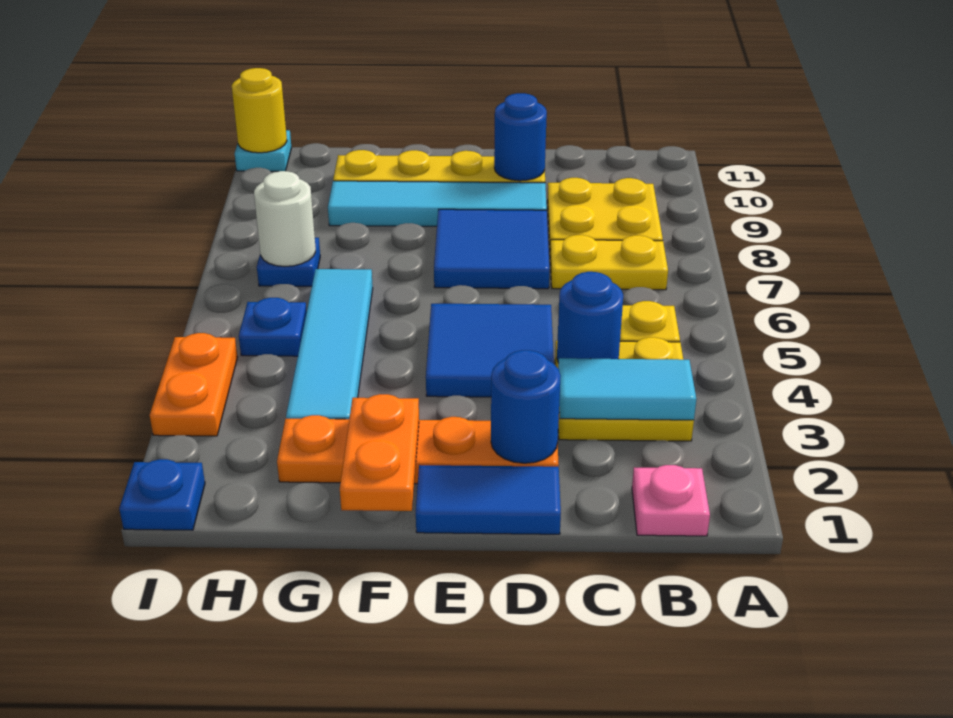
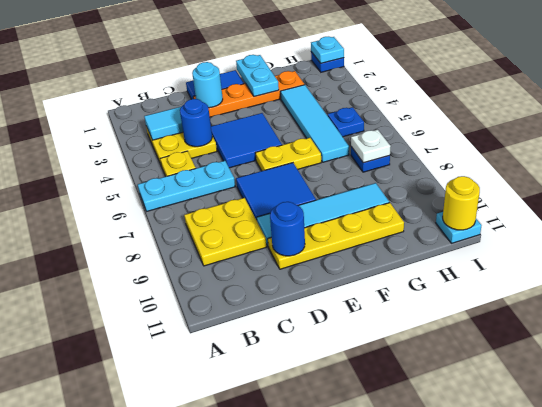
none -> cyan plate A6:C6 level 1
pink plate B1 level 1 -> none
yellow plate B7:C7 level 1 -> yellow plate E6:F6 level 1
blue round brick D2 level 2 -> cyan round brick D2 level 2
orange plate F1:F2 level 2 -> cyan plate F1:F2 level 2
white round brick H7 level 2 -> white plate H7 level 2
none -> cyan plate I1 level 2
orange plate I3:I4 level 1 -> none

